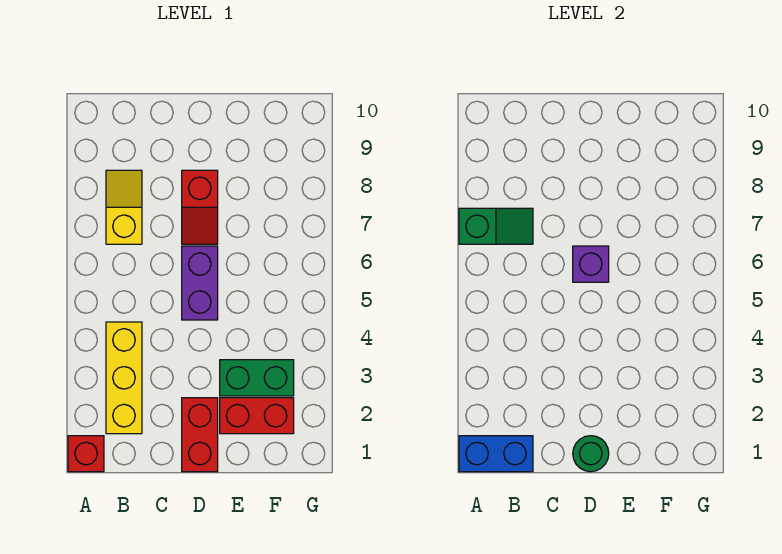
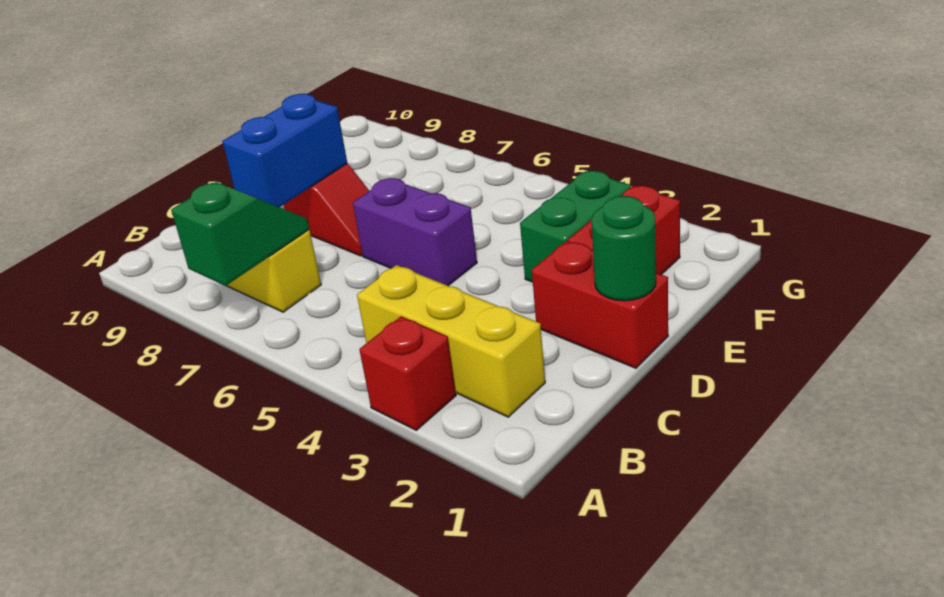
red brick A1 level 1 -> red brick A3 level 1
blue brick A1:B1 level 2 -> blue brick C8:D8 level 2
purple brick D6 level 2 -> none

